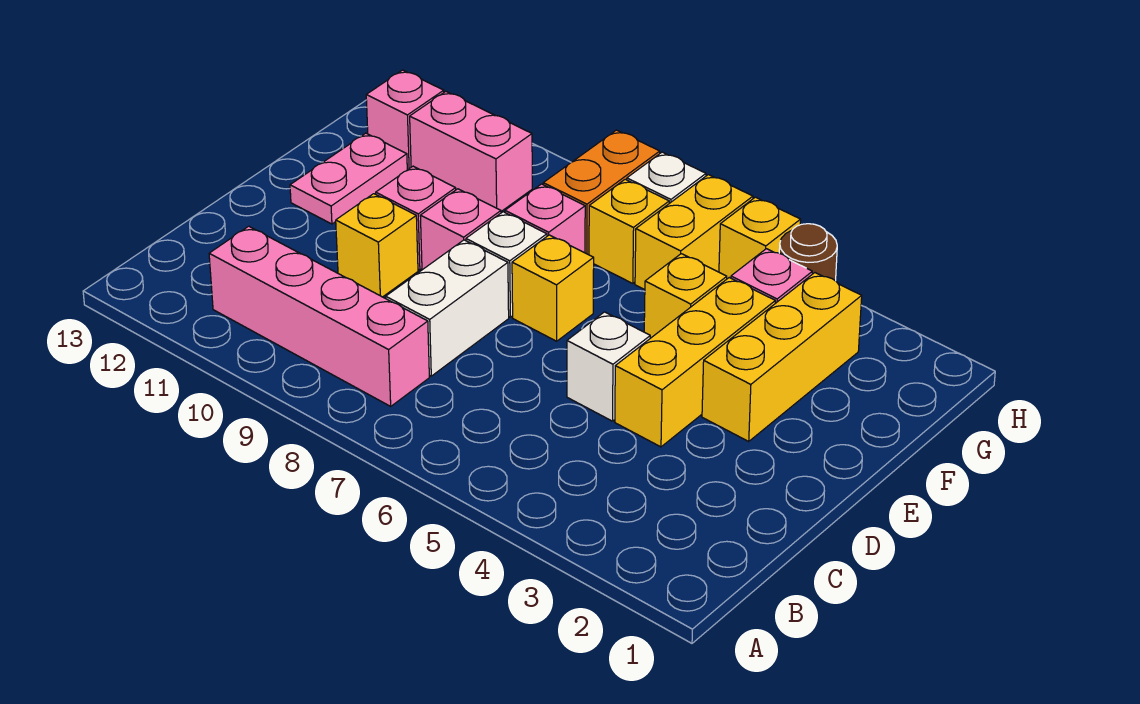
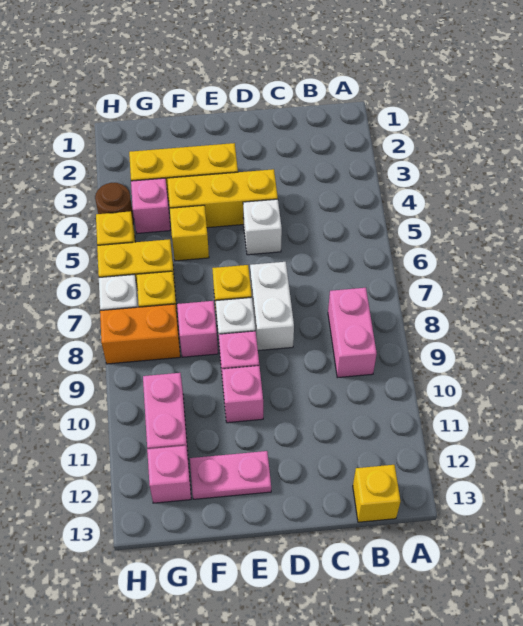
pink brick B8:B11 level 1 -> pink brick B8:B9 level 1
white brick C8:D8 level 1 -> white brick D7:D8 level 1
yellow brick D10 level 1 -> yellow brick B13 level 1

